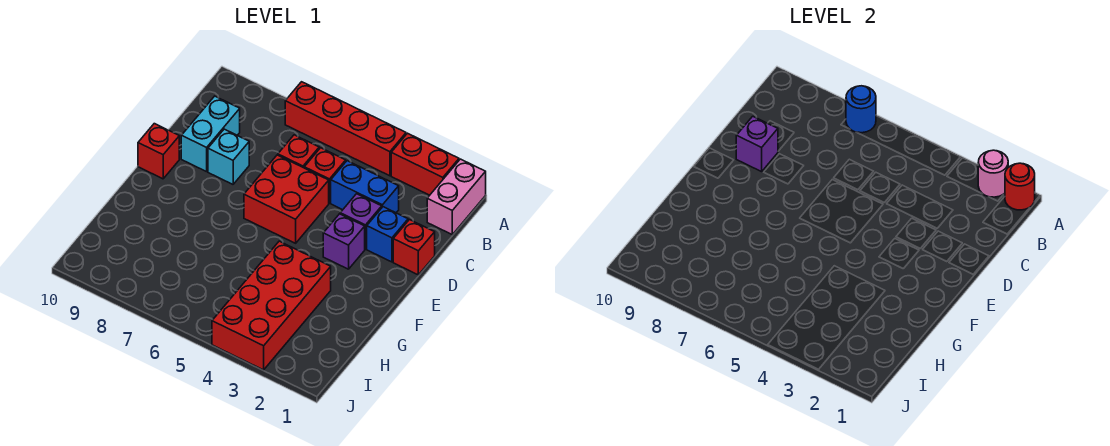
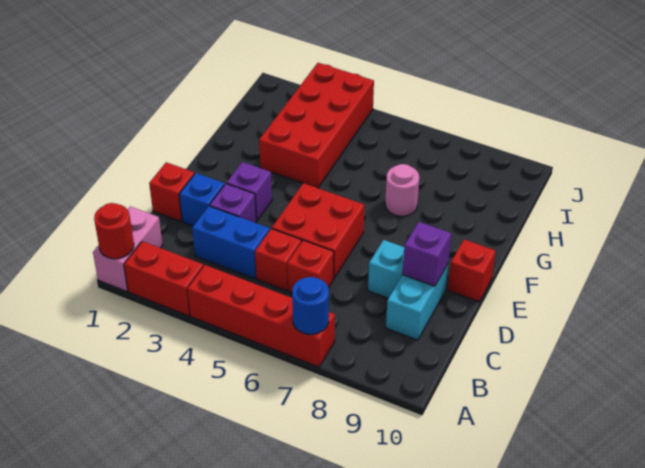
pink round brick A2 level 2 -> pink round brick G7 level 1

